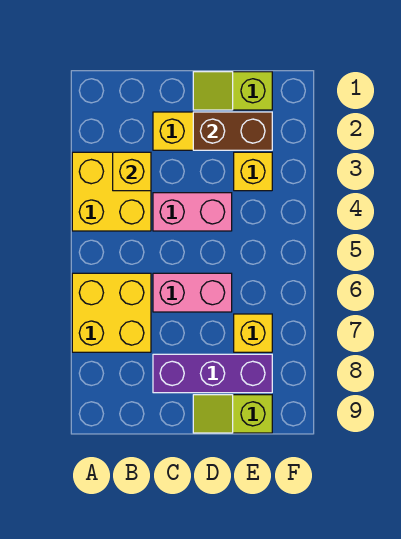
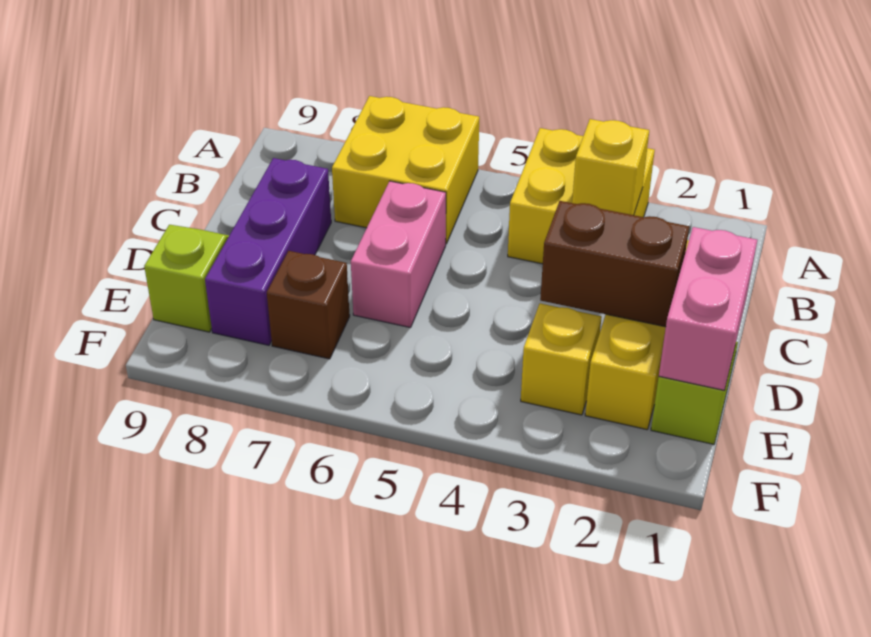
pink brick C4:D4 level 1 -> pink brick D1:E1 level 2
brown brick D2:E2 level 2 -> brown brick D2:D3 level 2
yellow brick E7 level 1 -> brown brick E7 level 1

